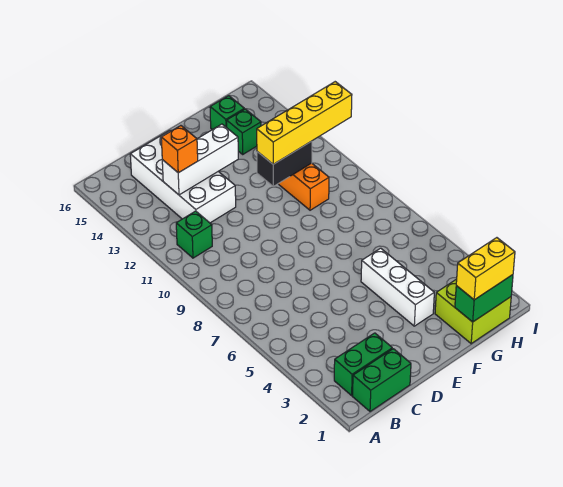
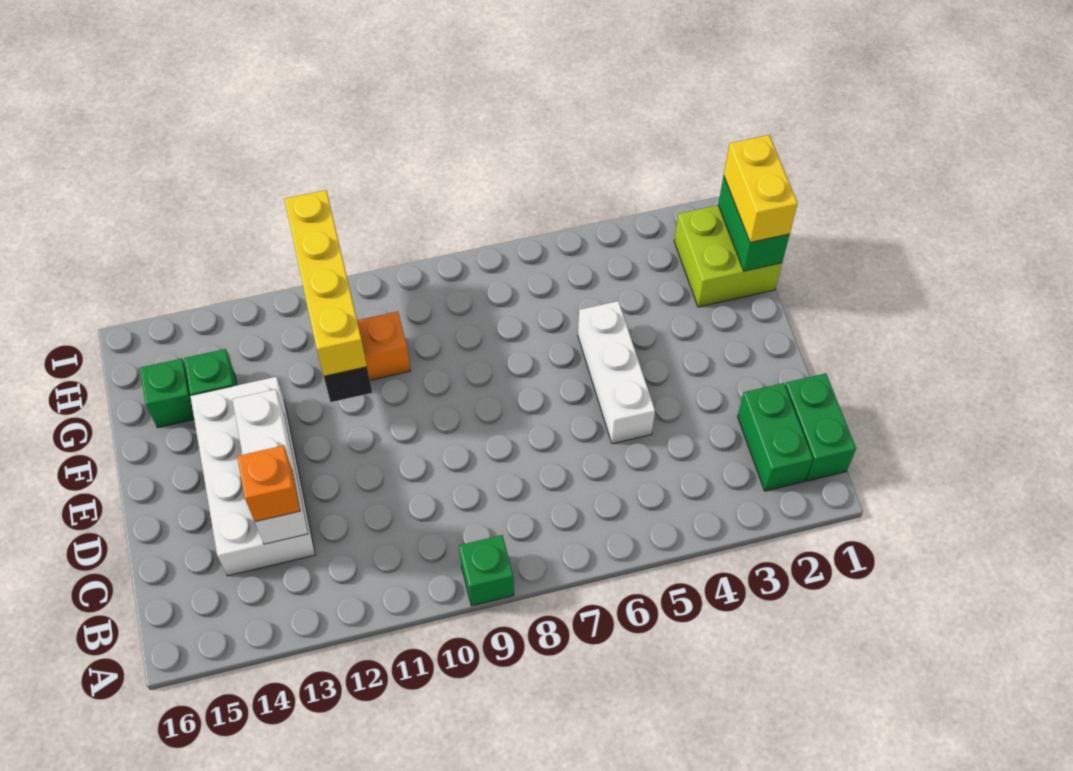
green brick B11 level 1 -> green brick A9 level 1
white brick C12:D15 level 1 -> white brick C13:F14 level 1
white brick F3:F5 level 1 -> white brick D5:F5 level 1

